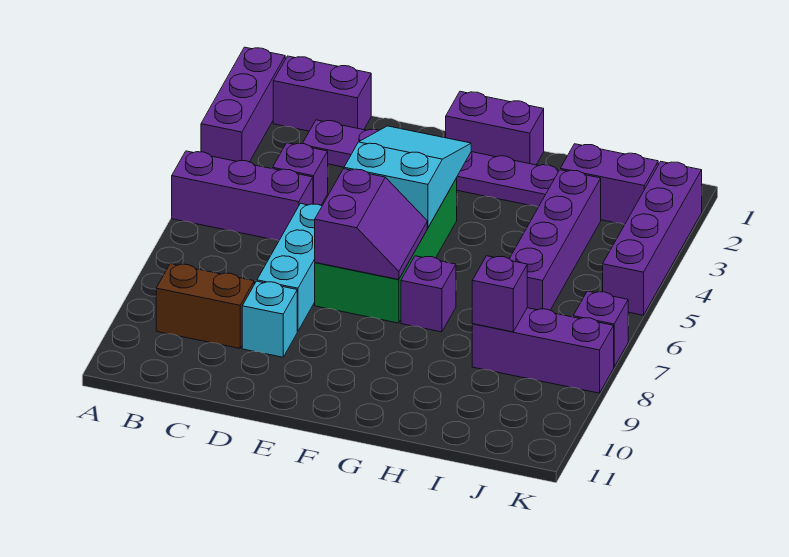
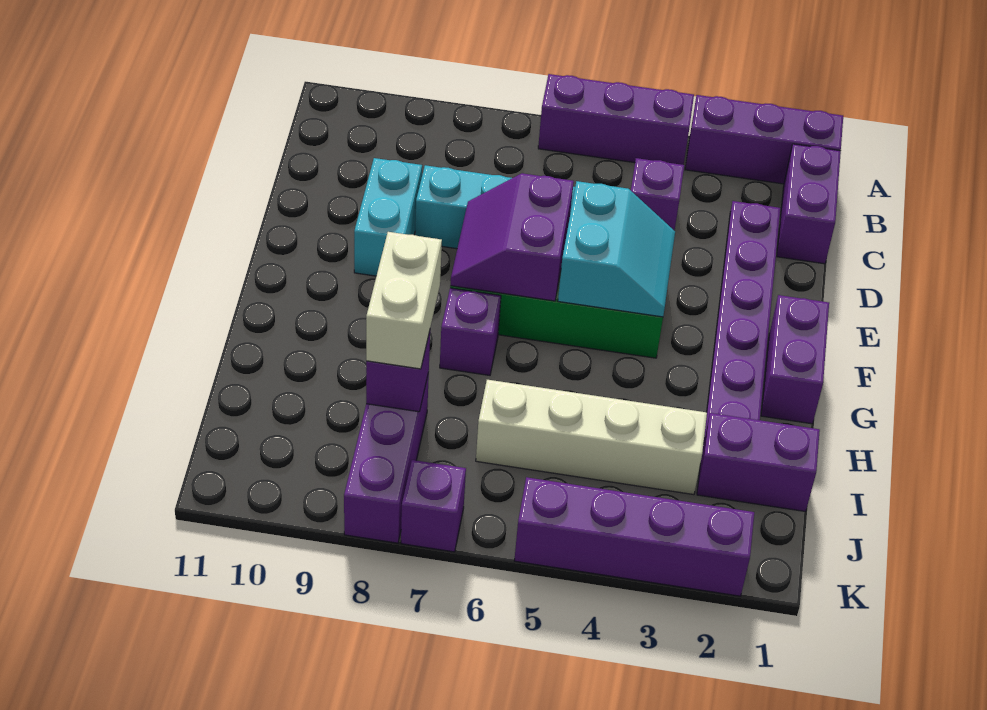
purple brick A5:C5 level 1 -> purple brick A4:A6 level 1
brown brick B9:C9 level 1 -> none
cyan brick D9 level 1 -> cyan brick D9:E9 level 1
cyan slope E3:F5 level 2 top 5 -> cyan slope E4:F5 level 2 top 5
purple slope E6:F7 level 2 top E -> purple slope E6:F7 level 2 top 6
none -> white brick H8:I8 level 3
purple brick I2:J2 level 1 -> purple brick I1:I2 level 1
purple brick I3:I6 level 1 -> white brick I3:I6 level 1

